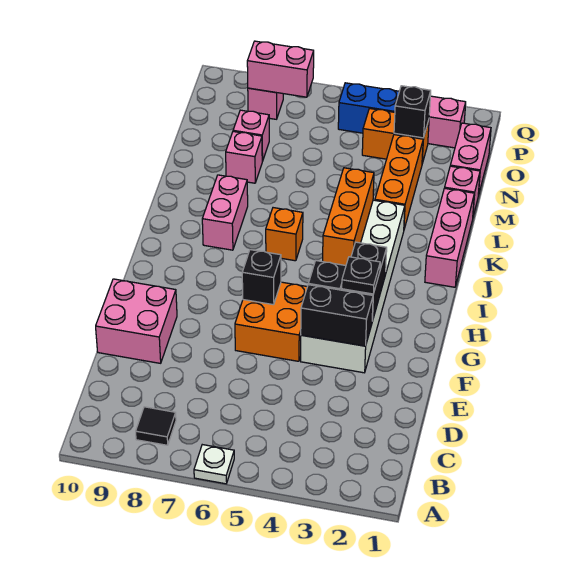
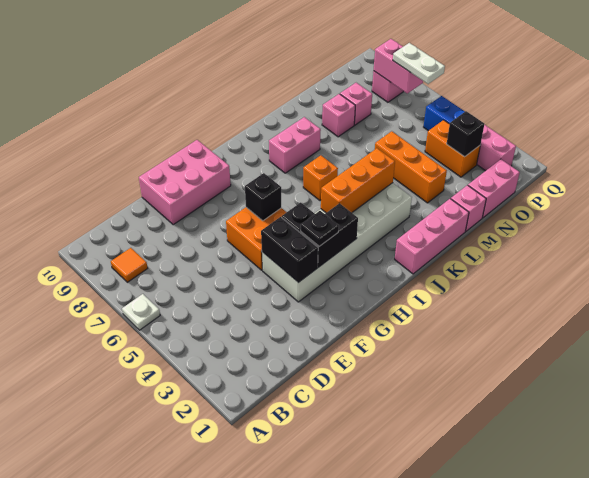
black tile B8 level 1 -> orange tile B8 level 1
pink brick E9:F10 level 1 -> pink brick E9:G10 level 1
orange brick L3:N3 level 1 -> orange brick M3:M5 level 1
none -> white plate P6:P7 level 3

